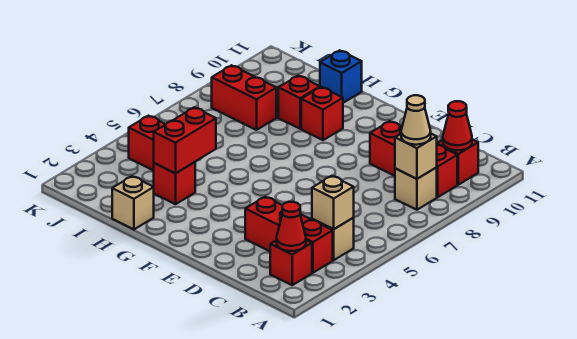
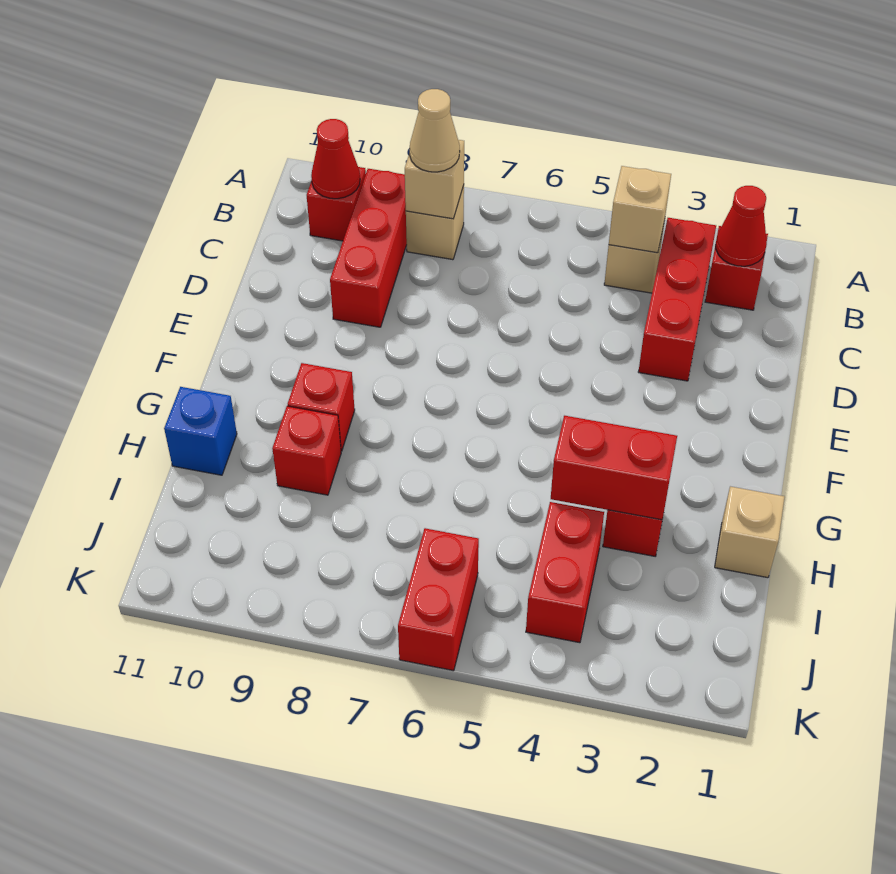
red brick I8:J8 level 1 -> red brick J6:K6 level 1

